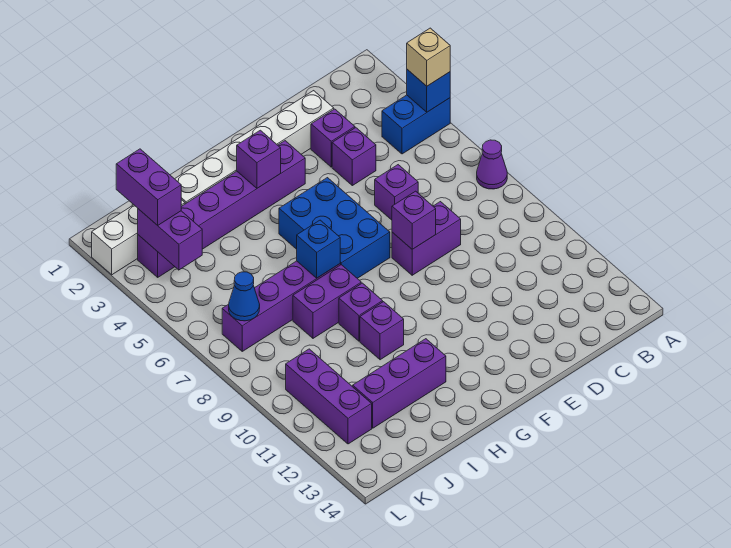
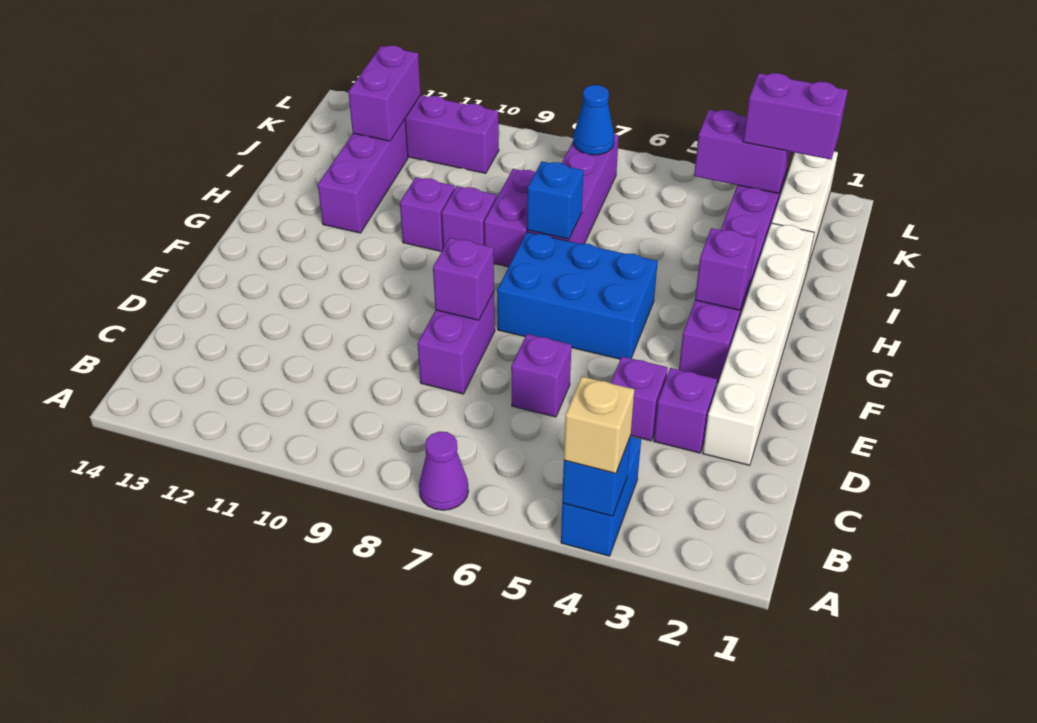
none -> purple brick J12:K12 level 2

